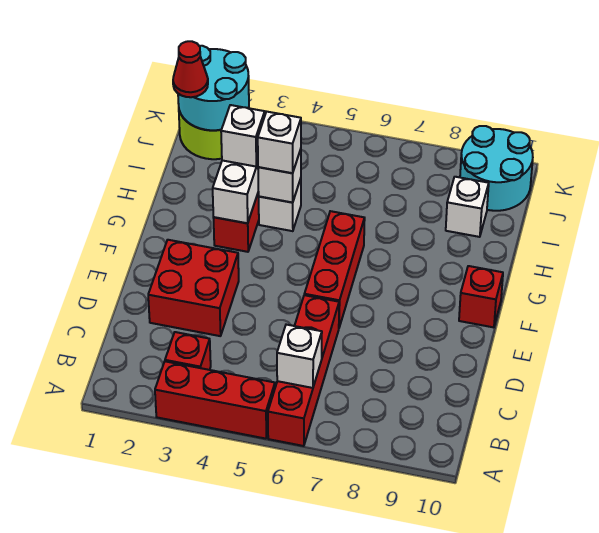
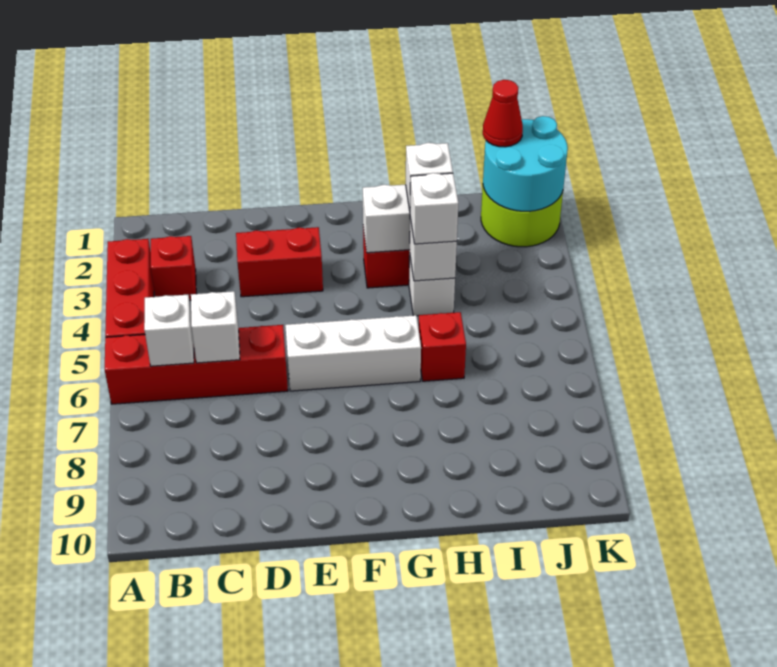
red brick D2:E3 level 1 -> red brick D3:E3 level 1
red brick E6:G6 level 1 -> white brick E6:G6 level 1
red brick F10 level 1 -> red brick H6 level 1
white brick I9 level 1 -> white brick C6 level 2
cyan round brick J9:K10 level 1 -> none

